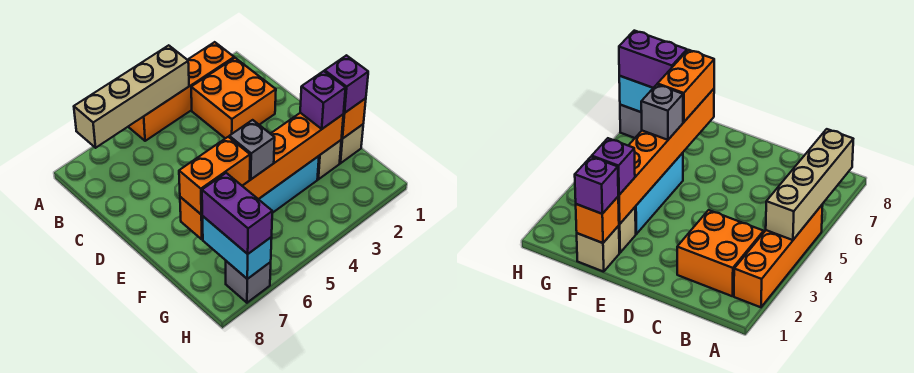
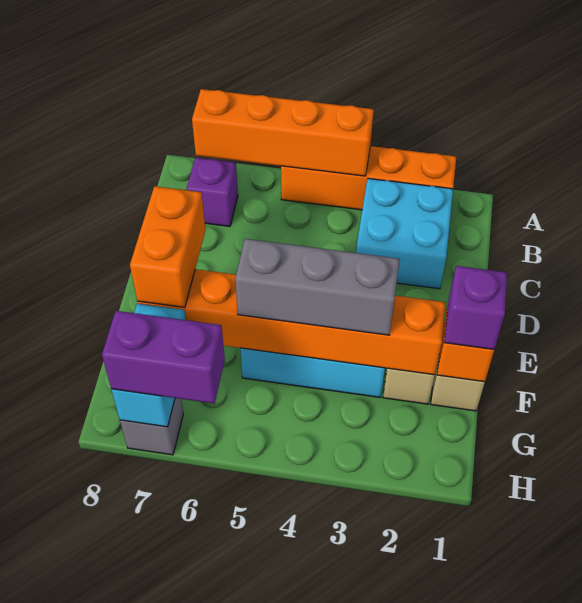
tan brick A4:A7 level 2 -> orange brick A4:A7 level 2
orange brick B2:C3 level 1 -> cyan brick B2:C3 level 1
purple brick F2 level 3 -> purple brick B7 level 1
grey brick F5 level 3 -> grey brick F3:F5 level 3
orange brick F6:F7 level 3 -> orange brick E7:F7 level 3
purple brick G7:H7 level 3 -> purple brick H6:H7 level 3

